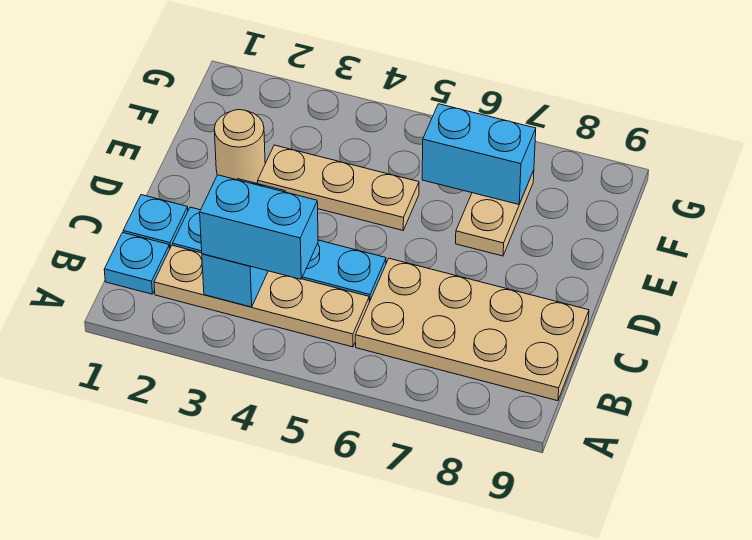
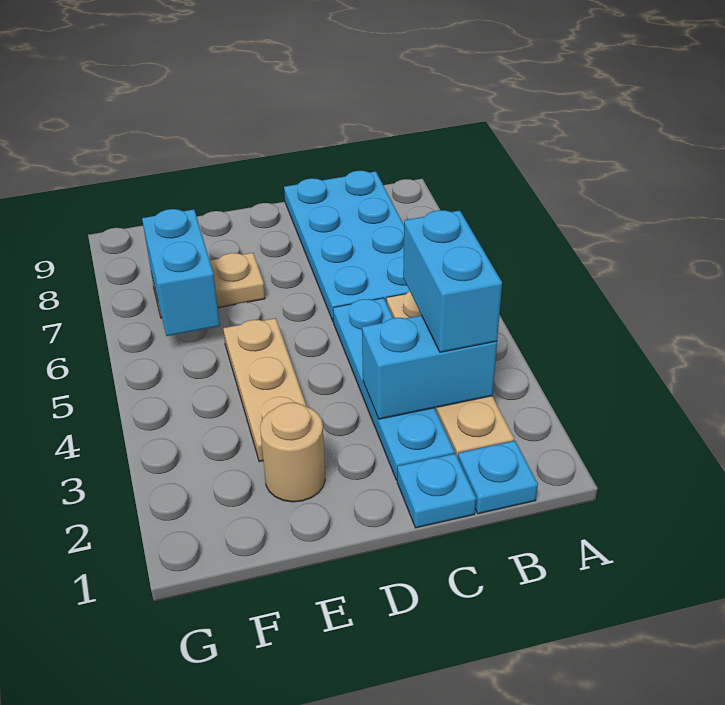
tan plate B6:C9 level 1 -> cyan plate B6:C9 level 1

